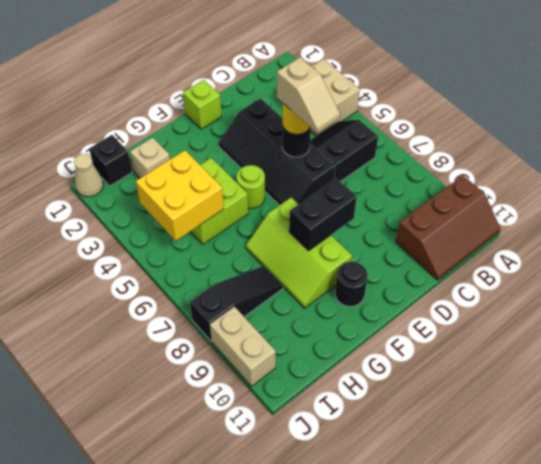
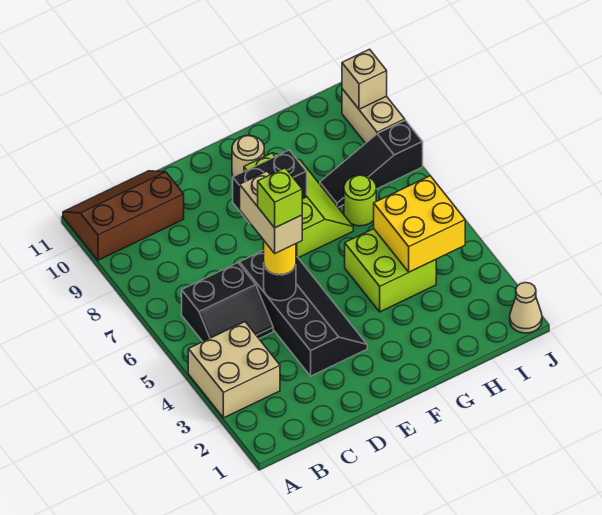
tan slope D5:D6 level 4 top 5 -> tan brick D5:D6 level 4
lime brick E1 level 1 -> lime brick D5 level 5
lime round brick F5 level 1 -> lime round brick H7 level 1
black round brick F10 level 1 -> tan round brick F10 level 1
tan brick H2 level 1 -> tan brick J10 level 2
black brick I1 level 1 -> none

